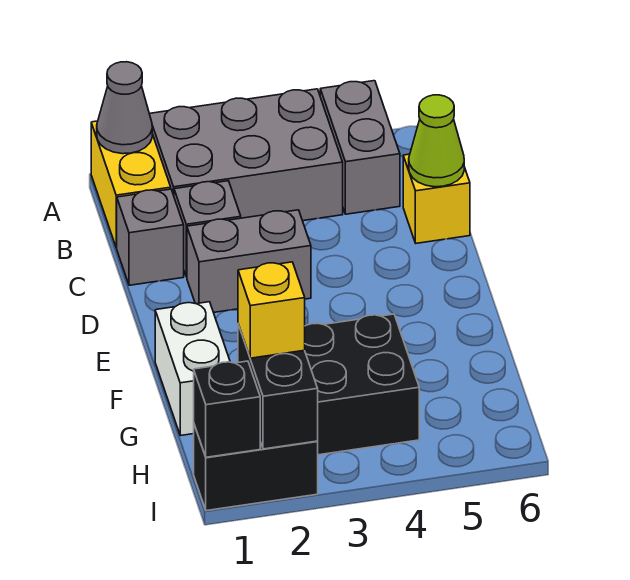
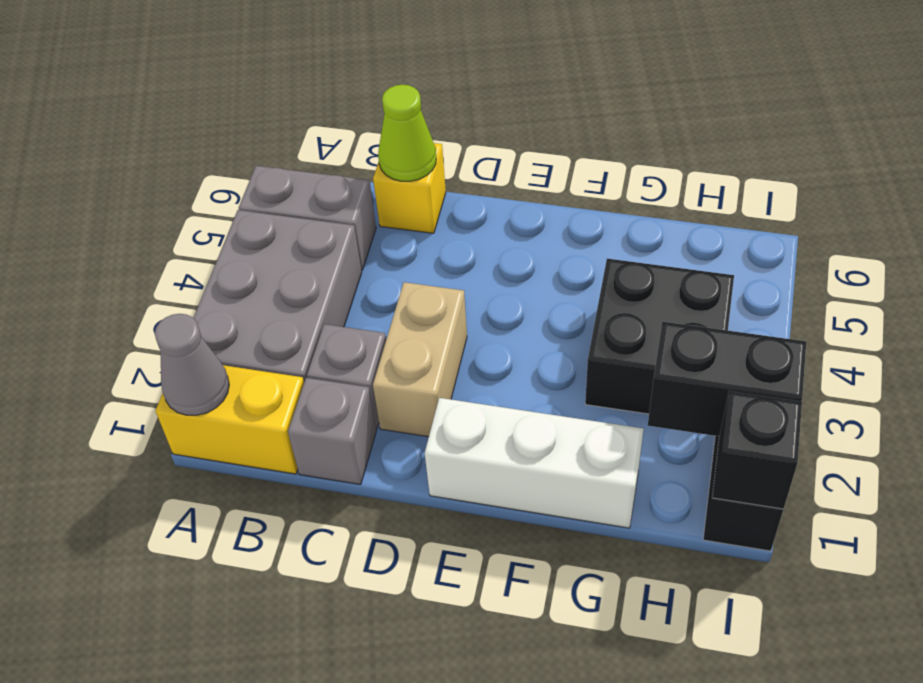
grey brick D2:D3 level 1 -> tan brick D2:D3 level 1
white brick F1:G1 level 1 -> white brick E1:G1 level 1
yellow brick H2 level 3 -> none

